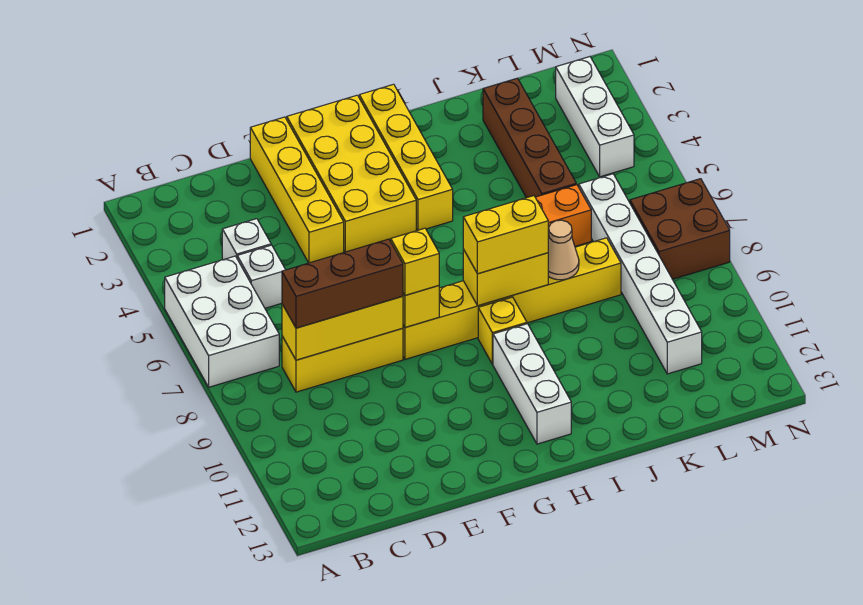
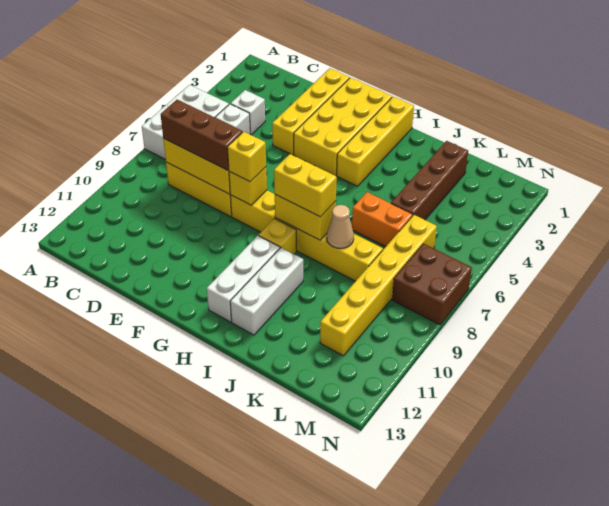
white brick L6:L11 level 1 -> yellow brick L6:L11 level 1
white brick M2:M4 level 1 -> white brick I10:I12 level 1

